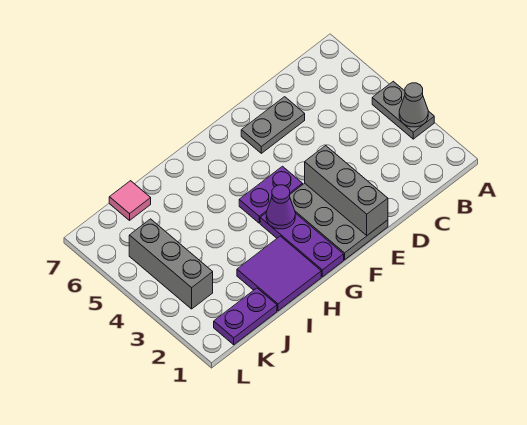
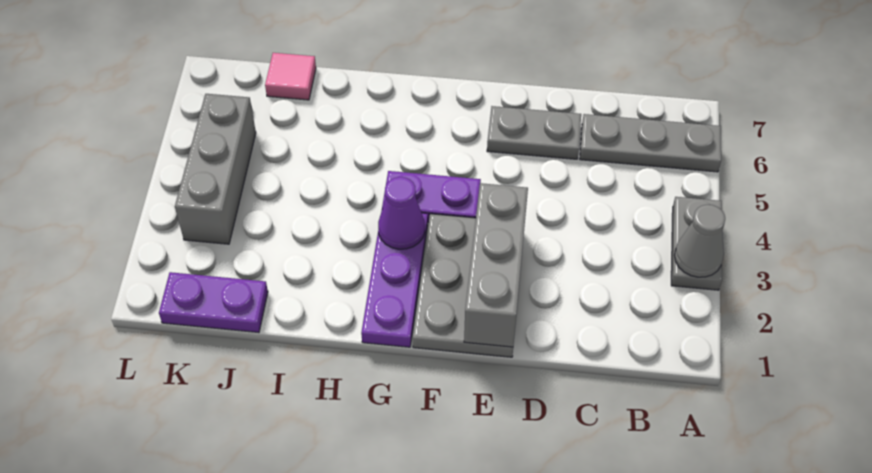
none -> grey plate A6:C6 level 1
purple tile H1:I2 level 1 -> none

